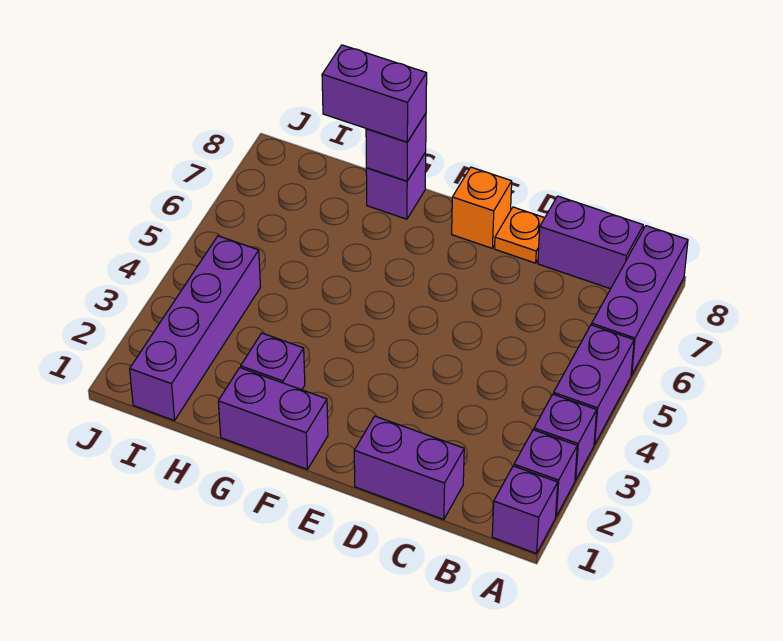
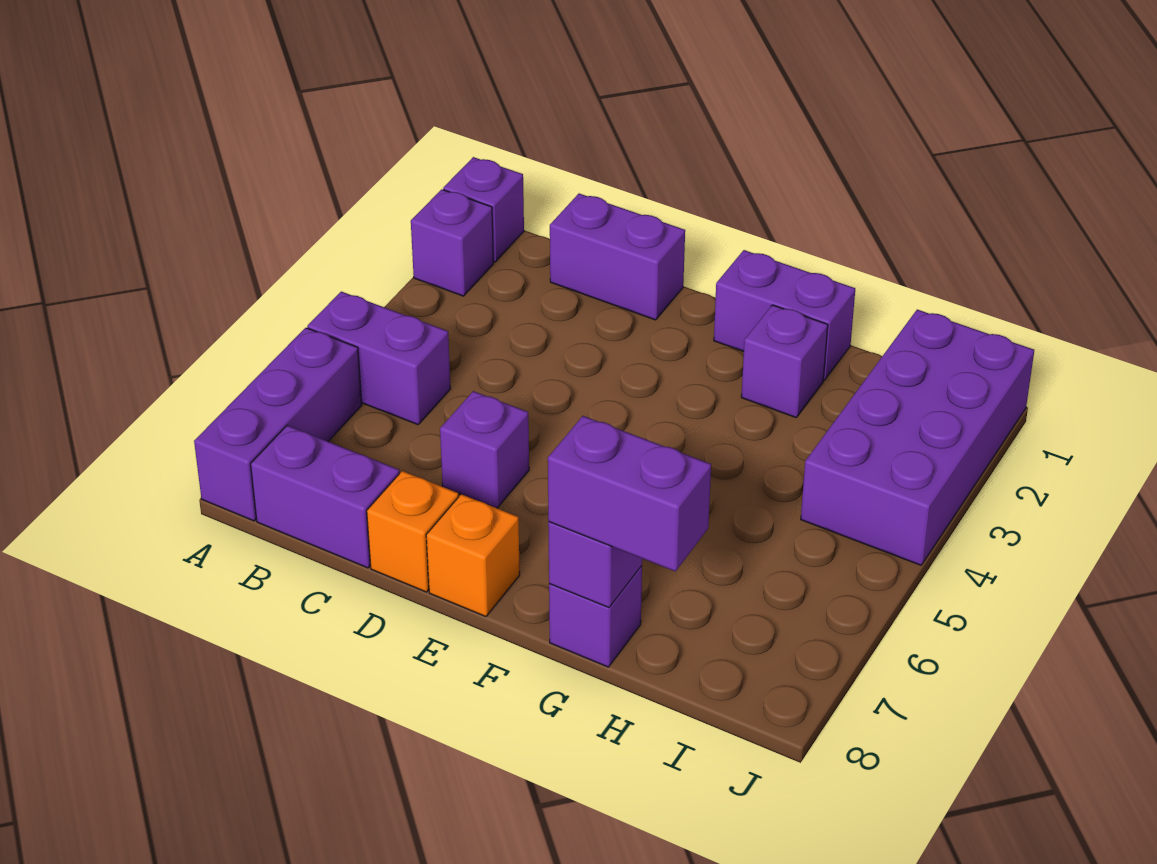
purple brick A3 level 1 -> purple brick D6 level 1
purple brick A4:A5 level 1 -> purple brick A5:B5 level 1
orange plate D8 level 1 -> orange brick D8 level 1
purple brick I1:I4 level 1 -> purple brick I1:J4 level 1

